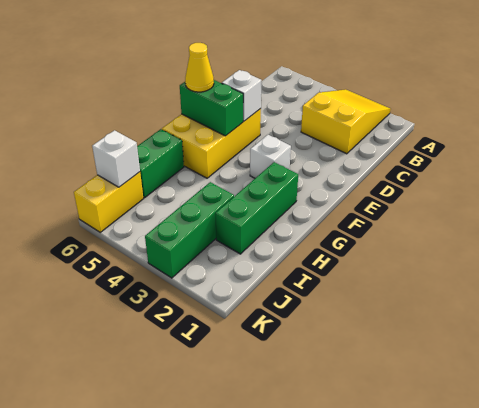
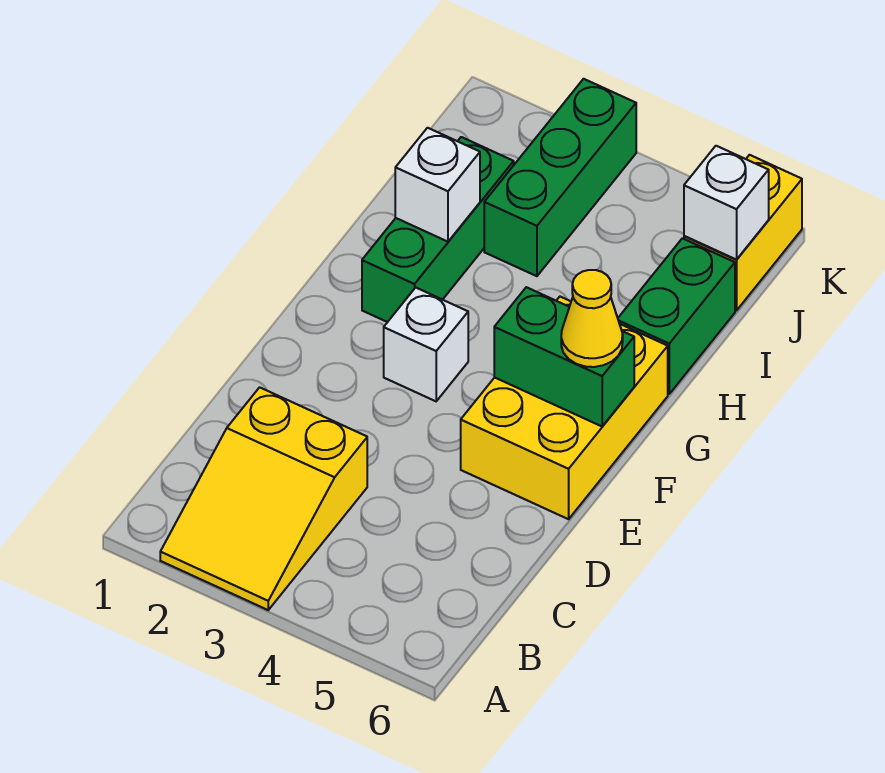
white brick E5 level 2 -> white brick H2 level 2

